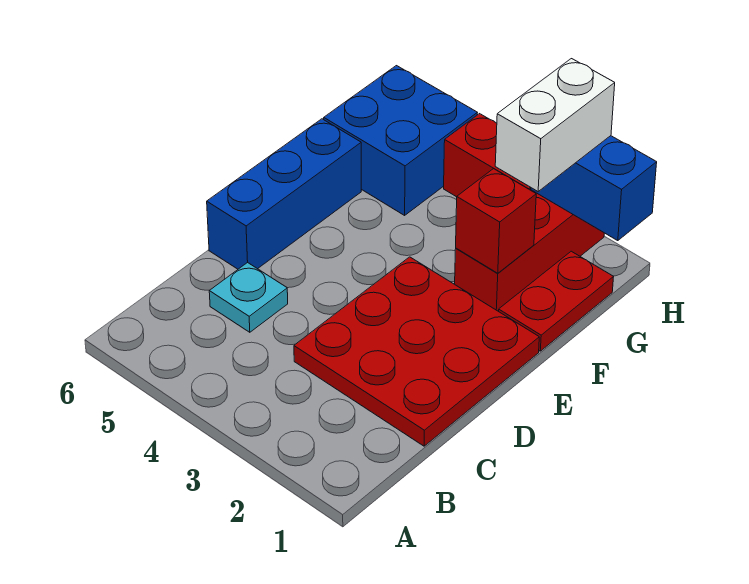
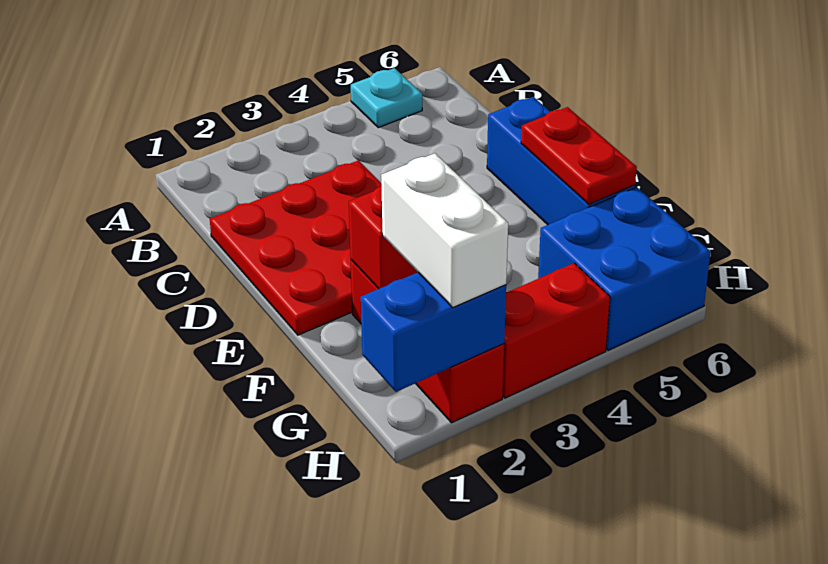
cyan plate C5 level 1 -> cyan plate A5 level 1
red plate F1:G1 level 1 -> red plate E6:F6 level 2

